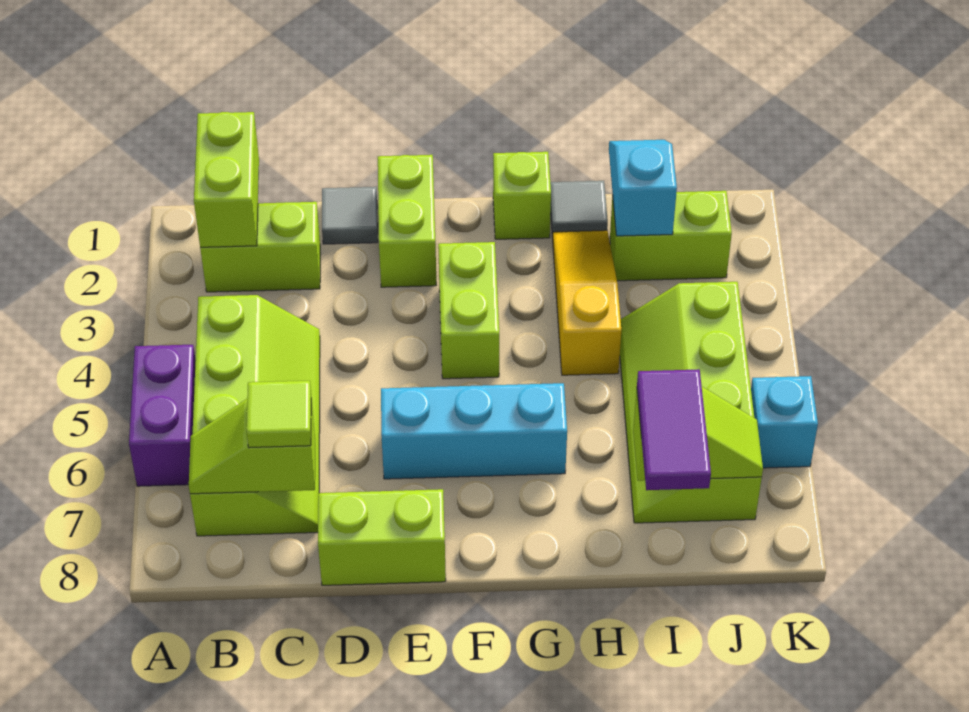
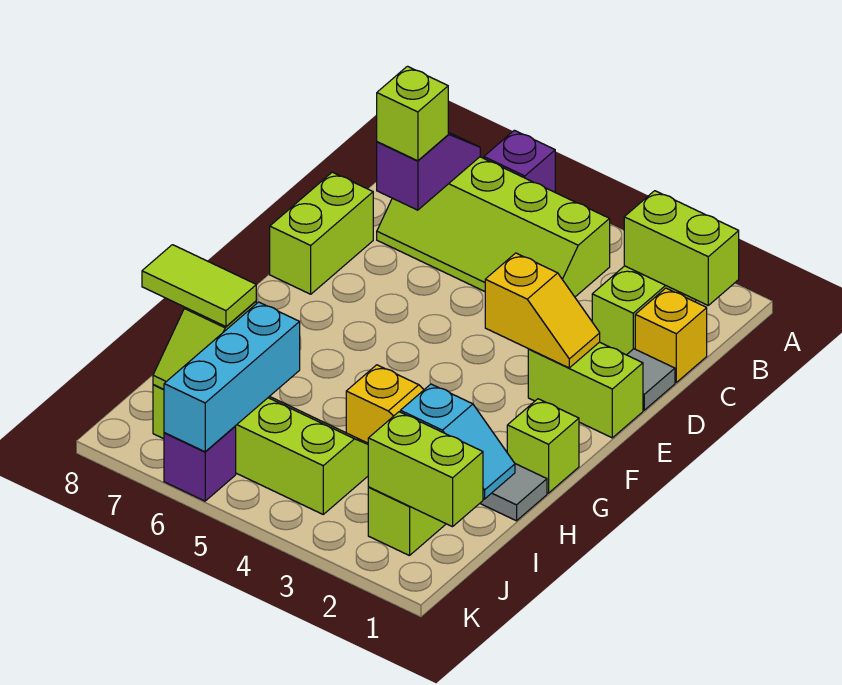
purple brick A5:A6 level 1 -> purple brick A6 level 1
lime slope B7:C7 level 2 top C -> purple slope B7:C7 level 2 top C
none -> yellow brick C1 level 1
lime tile C7 level 3 -> lime brick C7 level 3
none -> yellow slope E2:E3 level 2 top 3
cyan brick E6:G6 level 1 -> cyan brick I6:K6 level 2
lime brick F3:F4 level 1 -> lime brick J1:J2 level 2
purple tile I7:I8 level 3 -> lime tile I7:I8 level 3
cyan brick K6 level 1 -> purple brick K6 level 1

